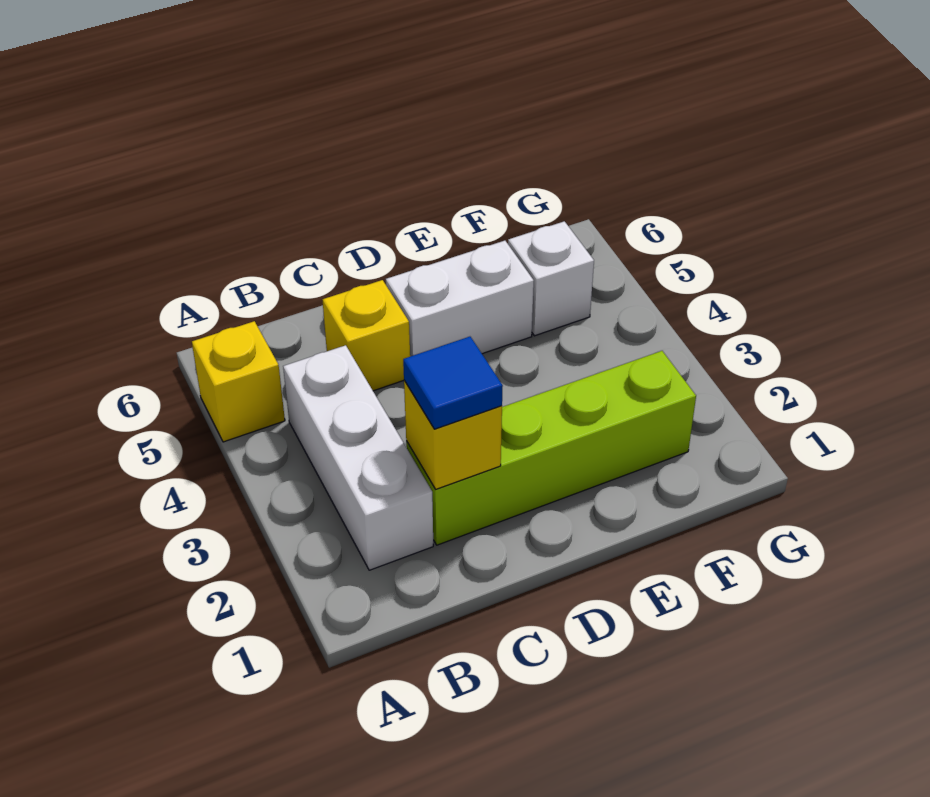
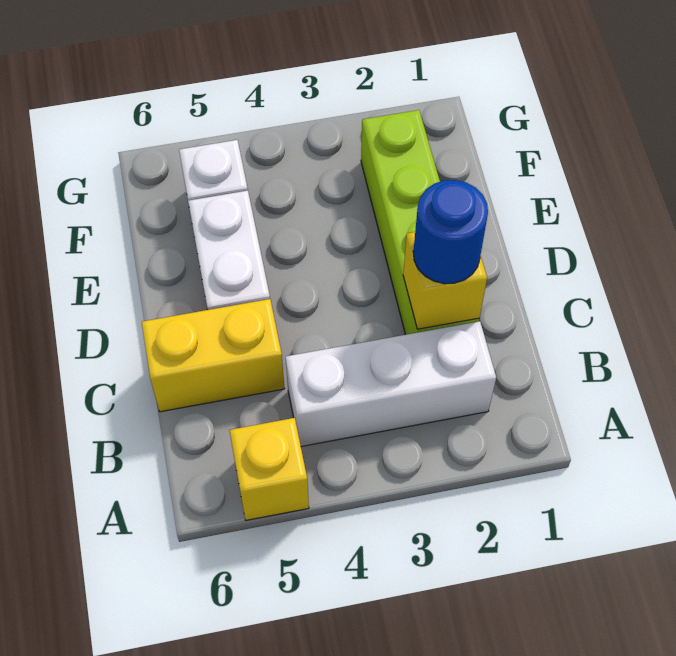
blue tile C2 level 3 -> blue round brick C2 level 3
yellow brick C5 level 1 -> yellow brick C5:C6 level 1

